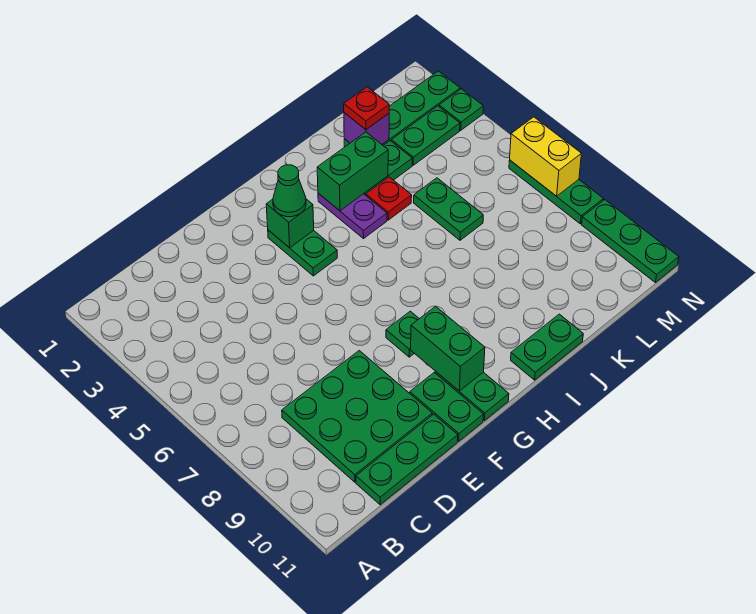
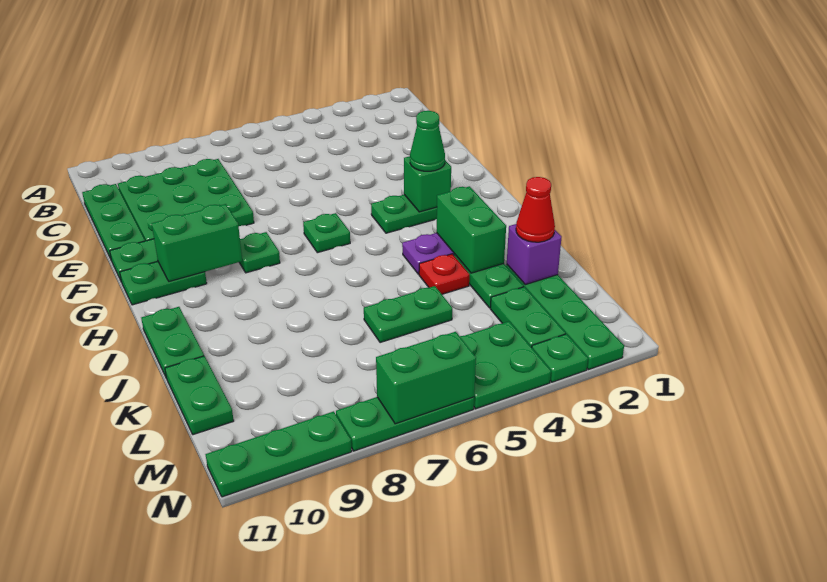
none -> green plate G6 level 1
red plate K2 level 3 -> red cone K2 level 3
none -> green plate K11:L11 level 1
none -> green plate M4:N5 level 1
yellow brick N6:N7 level 2 -> green brick N6:N7 level 2

